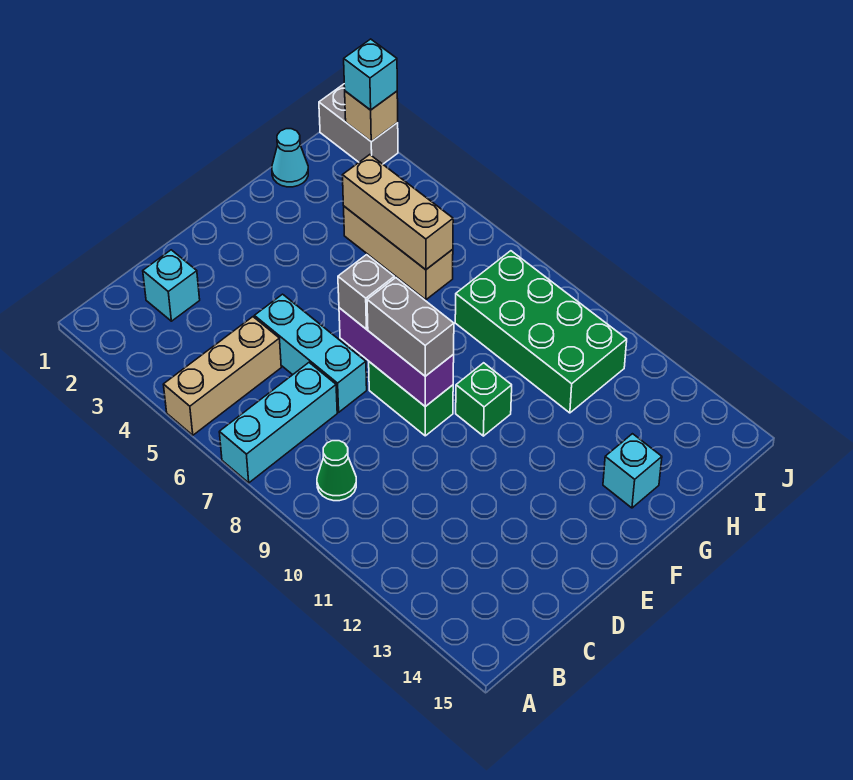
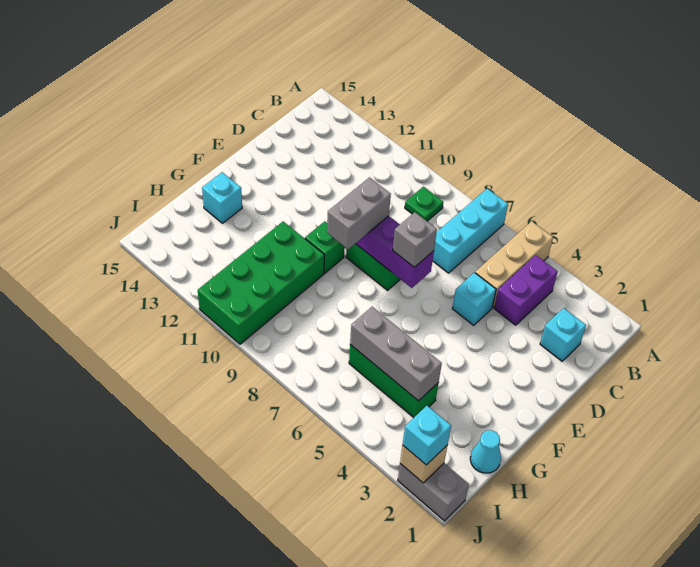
none -> purple brick B4:C4 level 1
green cone B9 level 1 -> green plate B9 level 1
cyan brick D5:D7 level 1 -> cyan brick D5 level 1
grey brick E8:E9 level 3 -> grey brick E9:F9 level 3
tan brick H4:H6 level 1 -> green brick H4:H6 level 1
tan brick H4:H6 level 2 -> grey brick H4:H6 level 2
green brick H8:I11 level 1 -> green brick G10:J11 level 1

